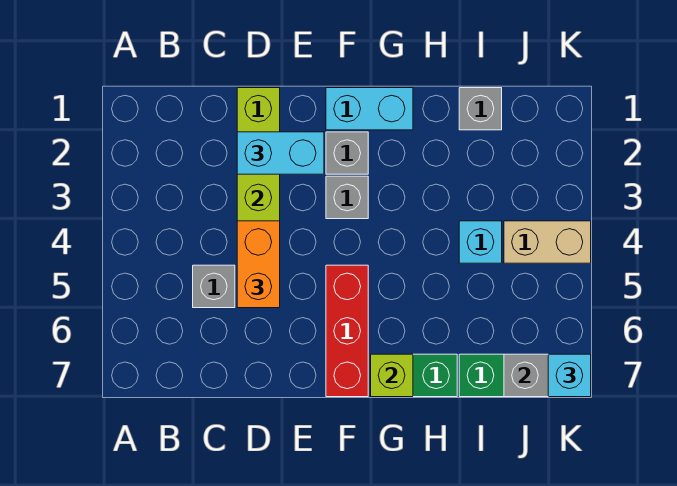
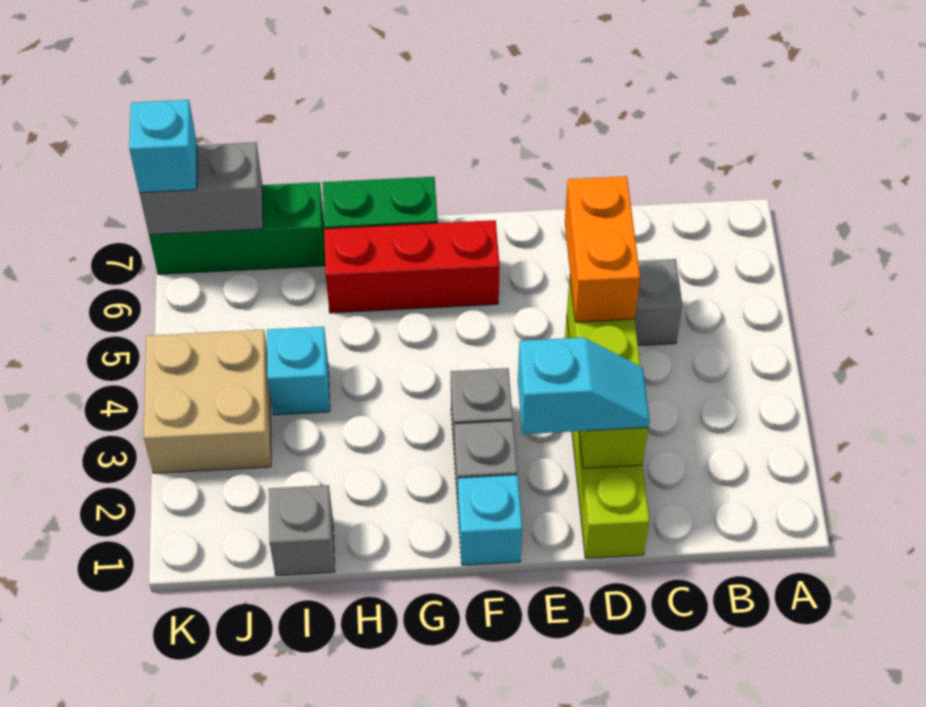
cyan brick D2:E2 level 3 -> cyan slope D2:E2 level 3 top E
cyan brick F1:G1 level 1 -> cyan brick F1 level 1
red brick F5:F7 level 1 -> red brick F6:H6 level 1
lime brick G7 level 2 -> none
tan brick J4:K4 level 1 -> tan brick J3:K4 level 1

